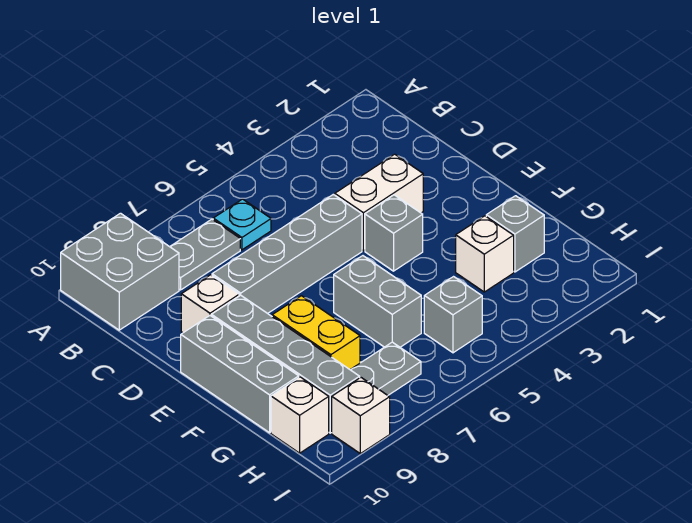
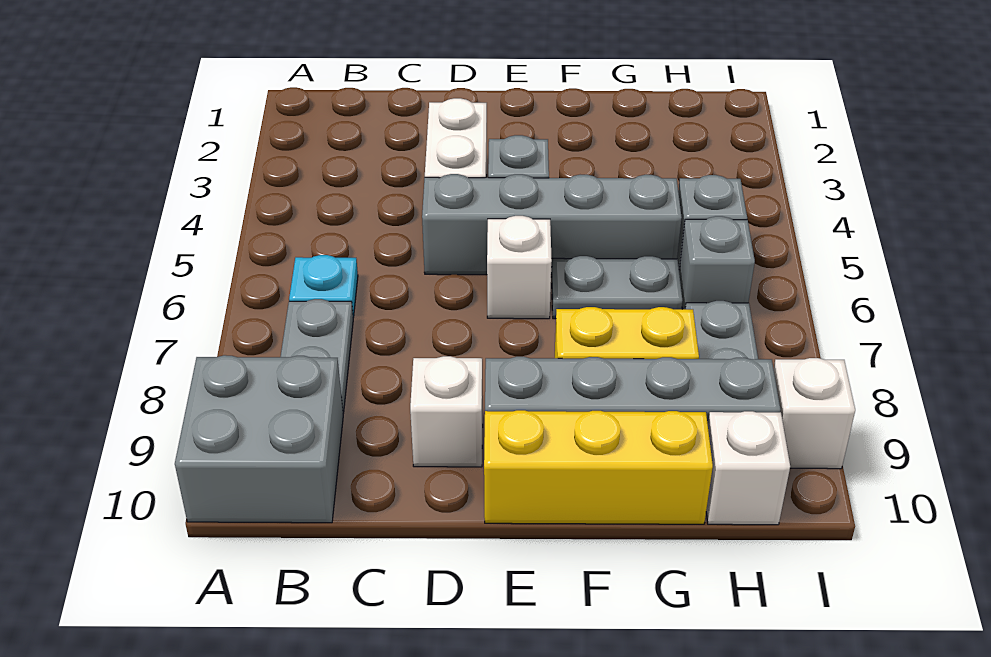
grey brick D5:D8 level 1 -> grey brick D5:G5 level 1
grey brick E10:G10 level 1 -> yellow brick E10:G10 level 1
grey brick F6:G6 level 1 -> grey plate F6:G6 level 1
grey brick G2 level 1 -> grey brick H6 level 1
white brick G3 level 1 -> white brick E6 level 1

